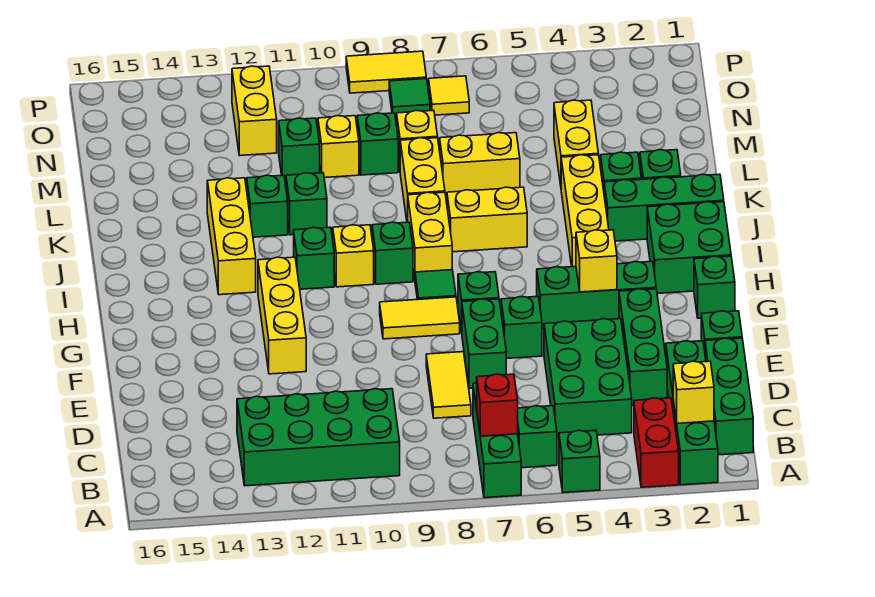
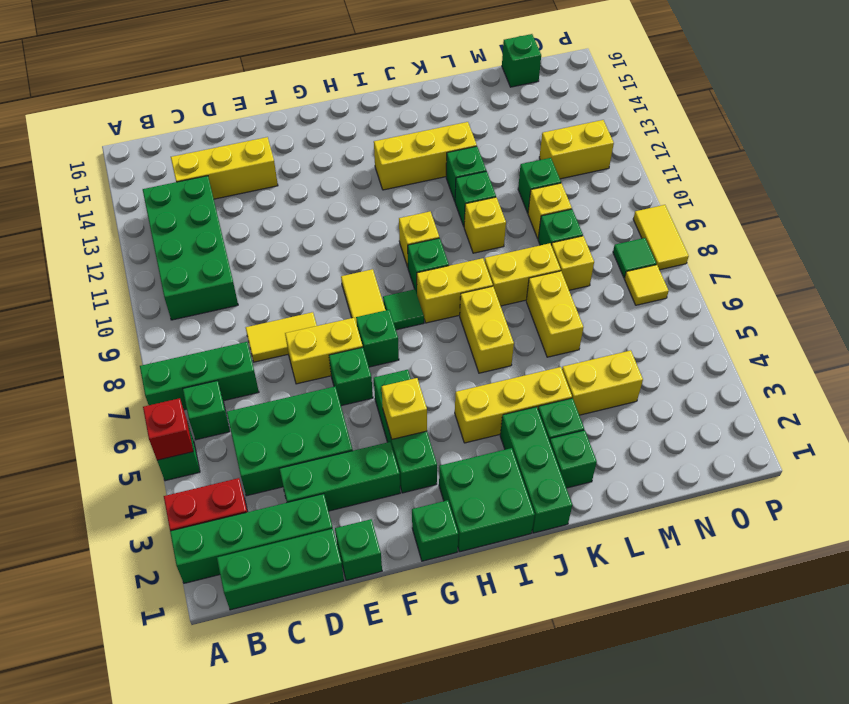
yellow brick B2 level 2 -> yellow brick K10 level 1
red brick B7 level 2 -> red brick A5 level 2
green brick E7:F7 level 1 -> yellow brick E7:F7 level 1
yellow brick F12:H12 level 1 -> yellow brick C14:E14 level 1
green brick I11 level 1 -> green brick N16 level 1

